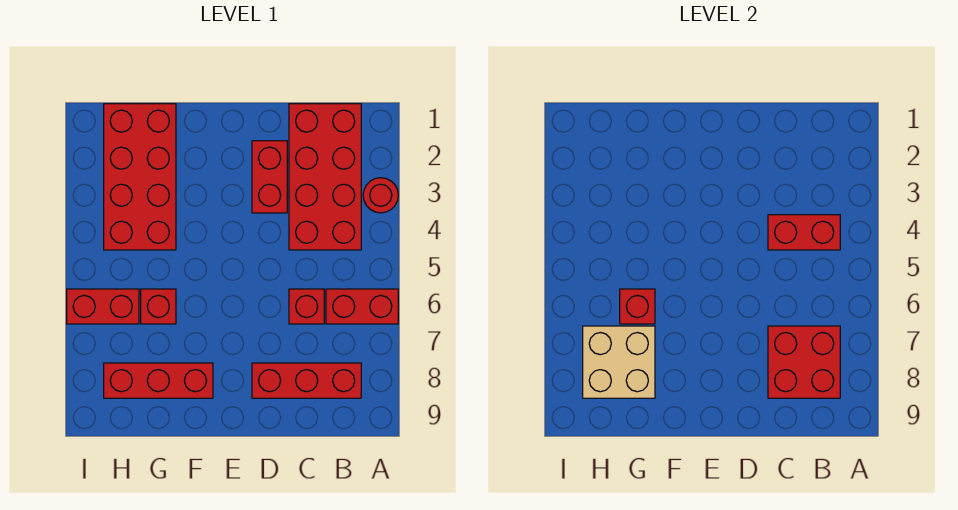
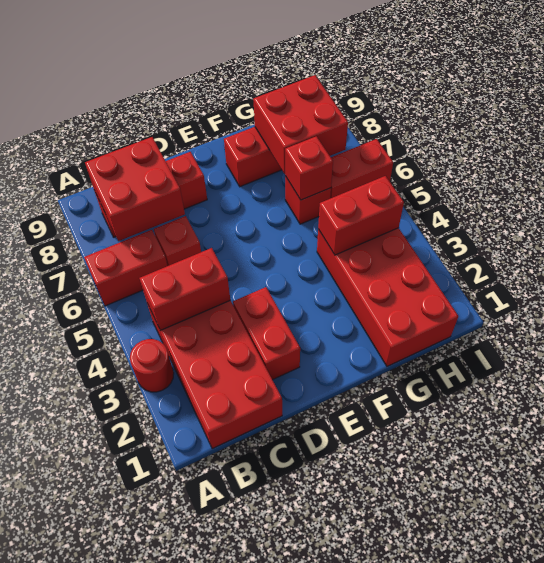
none -> red brick G4:H4 level 2
tan brick G7:H8 level 2 -> red brick G7:H8 level 2

